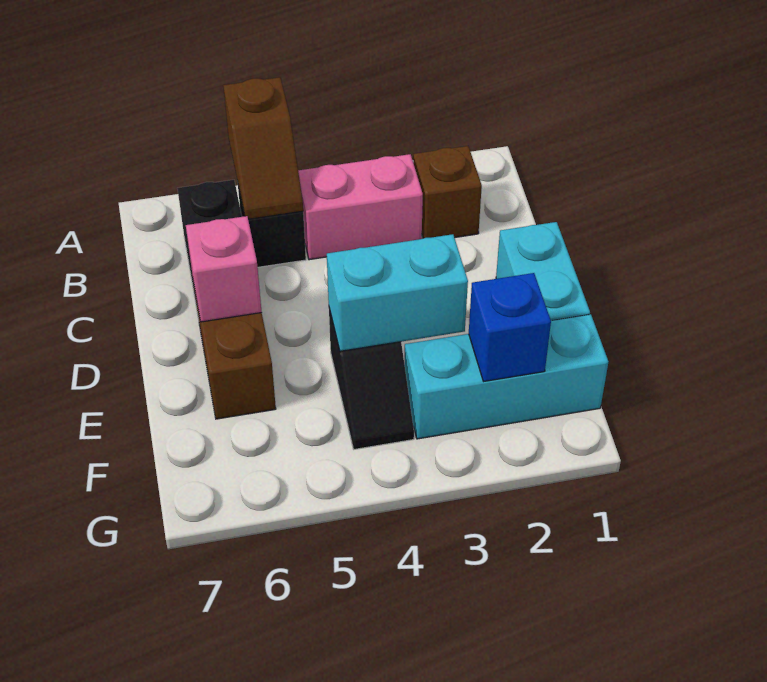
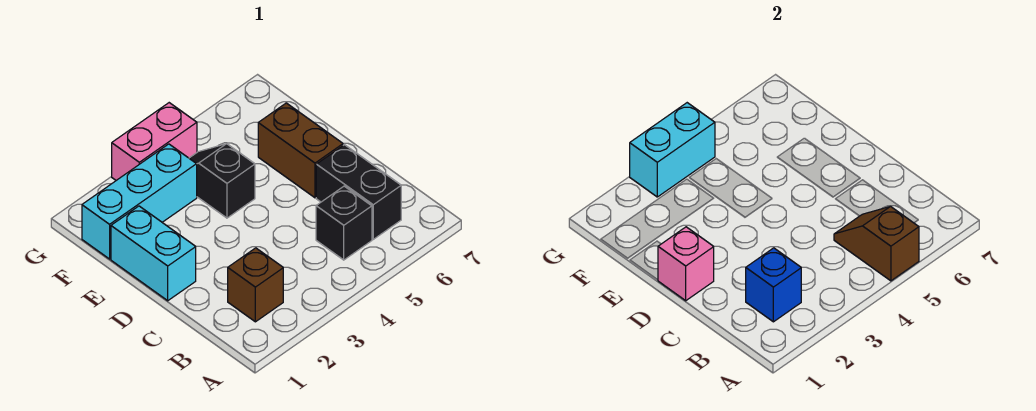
pink brick B3:B4 level 1 -> pink brick G3:G4 level 1
pink brick D6 level 2 -> pink brick D1 level 2
cyan brick E3:E4 level 2 -> cyan brick G3:G4 level 2
blue brick F2 level 2 -> blue brick B2 level 2

